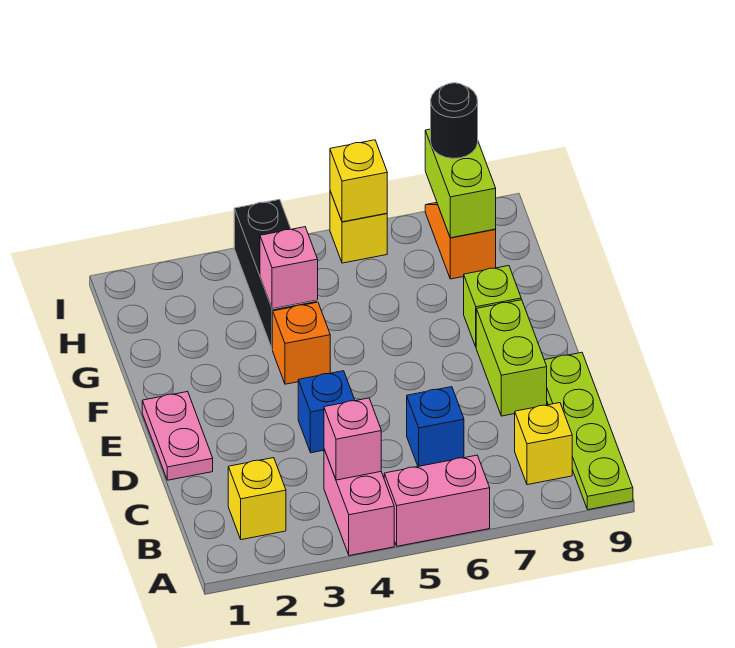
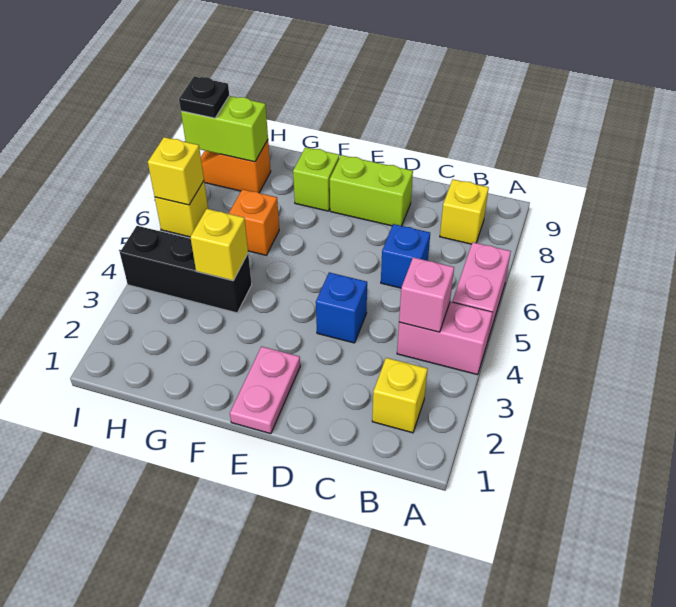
lime plate A9:D9 level 1 -> none
pink plate D1:E1 level 1 -> pink plate E1:E2 level 1
orange brick F4 level 1 -> orange brick G6 level 1
pink brick G4 level 2 -> yellow brick G4 level 2
black round brick I8 level 3 -> black plate I8 level 3

